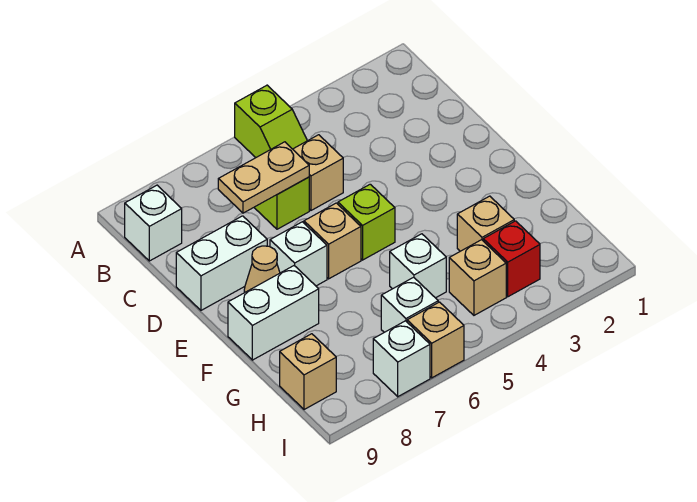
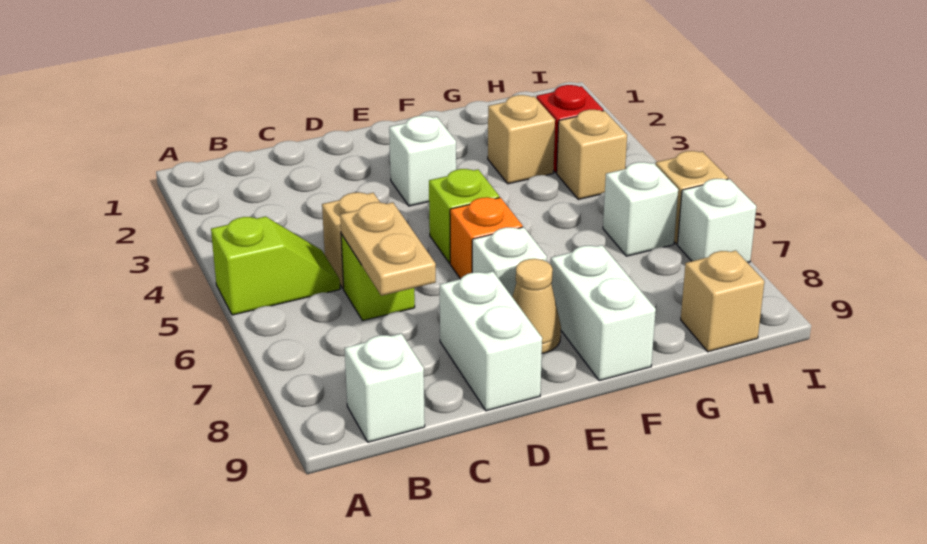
tan brick E6 level 1 -> orange brick E6 level 1
white brick G5 level 1 -> white brick E3 level 1

